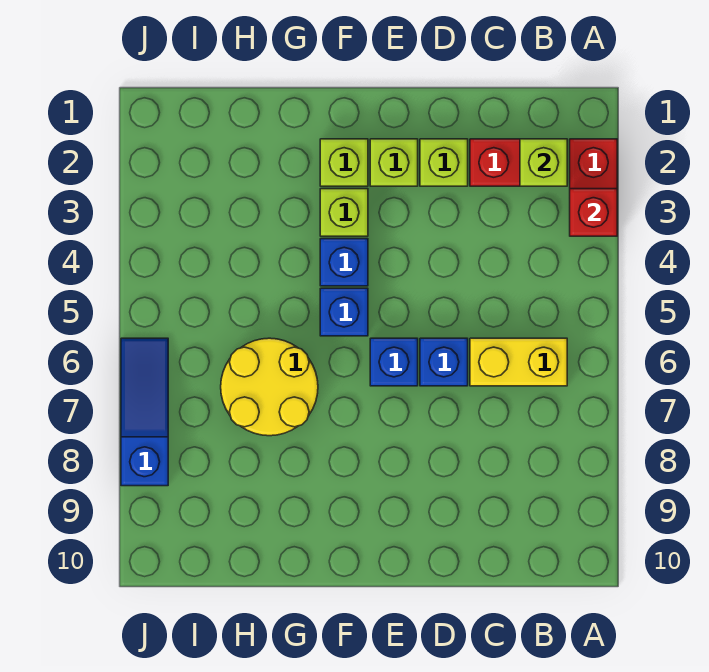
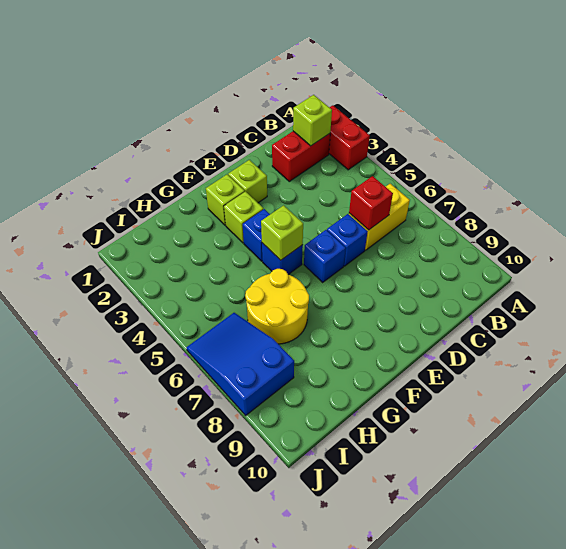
red brick A3 level 2 -> red brick C6 level 2
lime brick D2 level 1 -> lime brick F5 level 2
blue slope J6:J8 level 1 top 8 -> blue slope I6:J8 level 1 top 8

